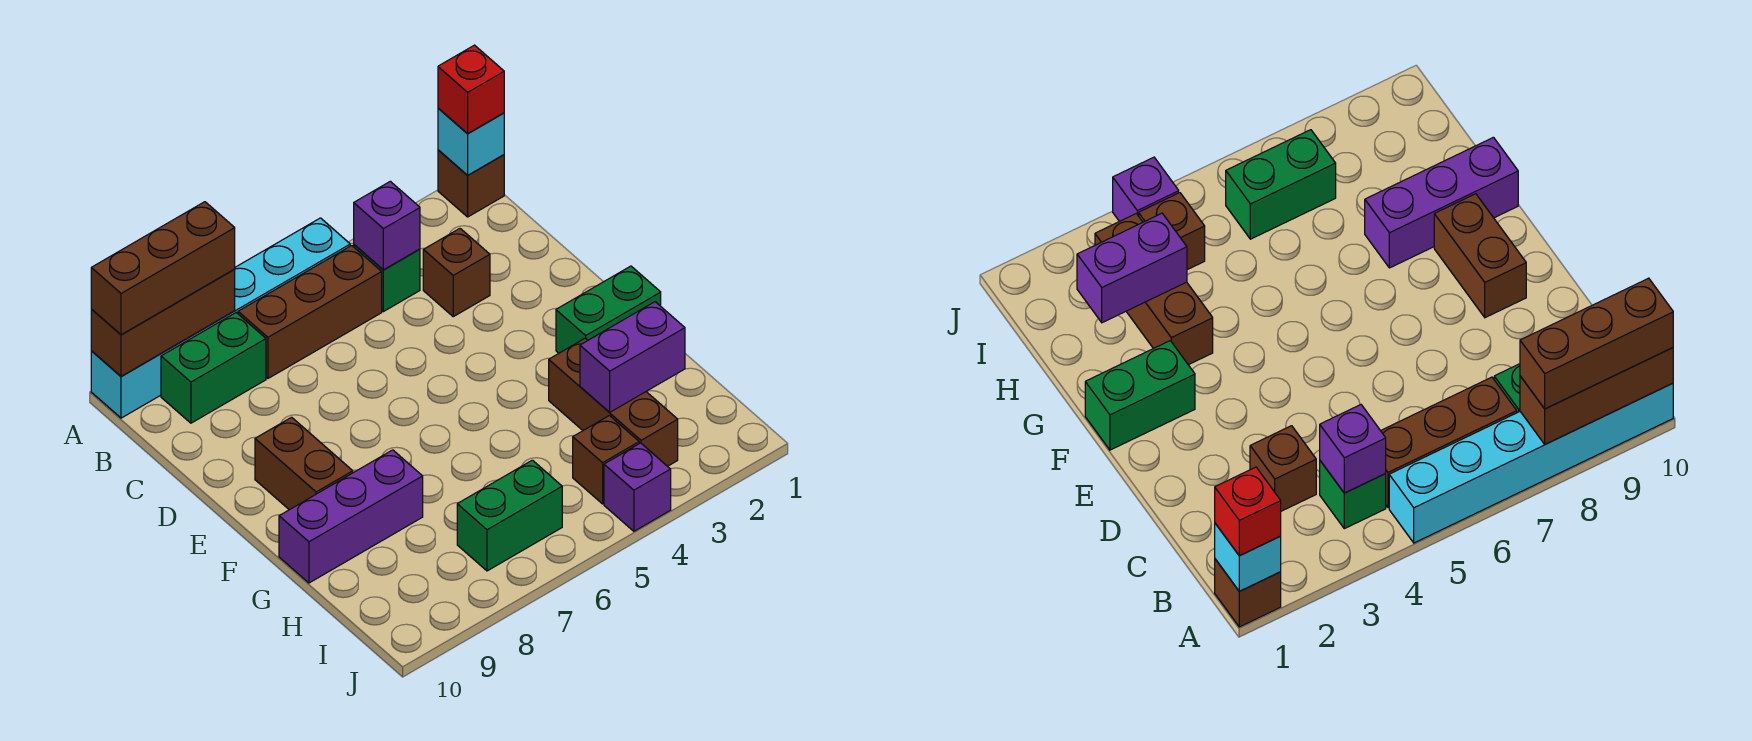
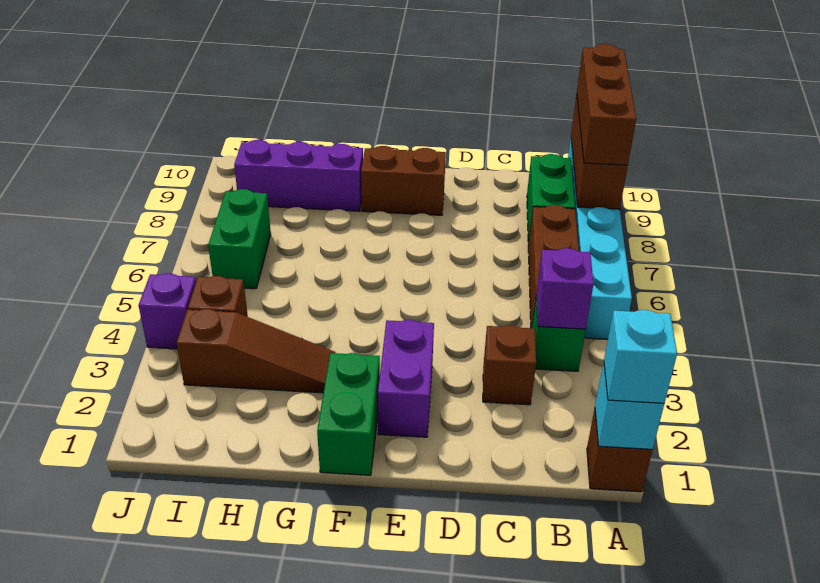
red brick A1 level 3 -> cyan brick A1 level 3
brown brick G3:I3 level 1 -> brown slope G3:I3 level 1 top I
purple brick G8:G10 level 1 -> purple brick G9:I9 level 1
purple brick H2:H3 level 2 -> purple brick E2:E3 level 1

